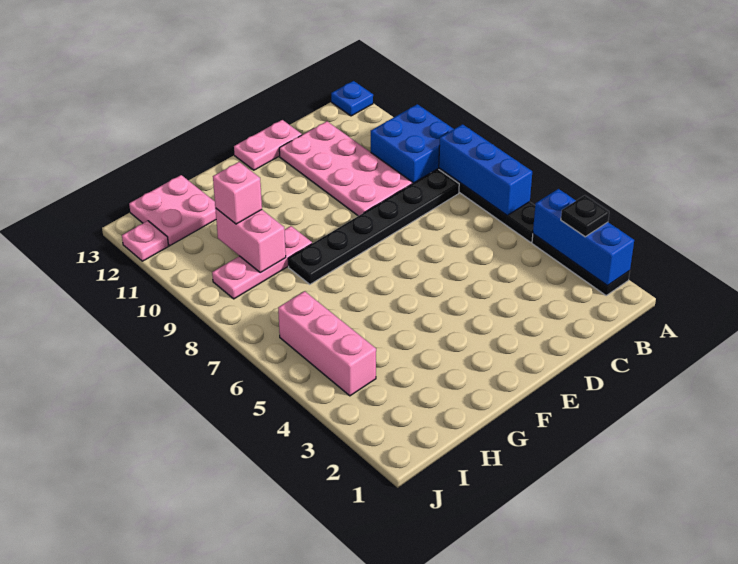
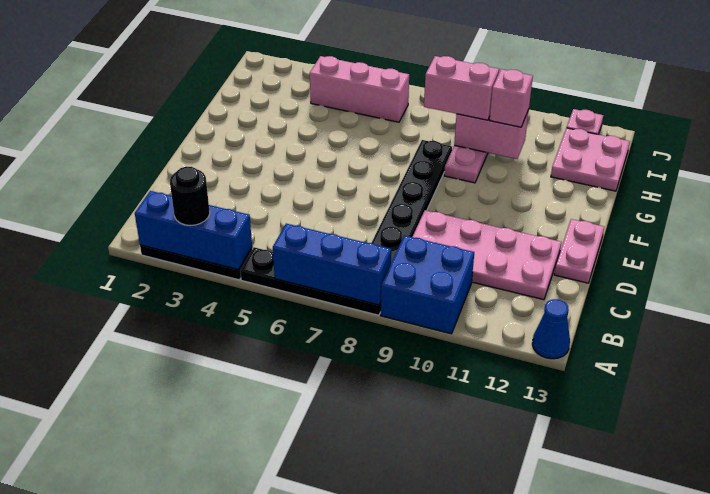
black plate A3 level 3 -> black round brick A3 level 3
blue plate A13 level 1 -> blue cone A13 level 1
none -> pink brick H8:H9 level 3

